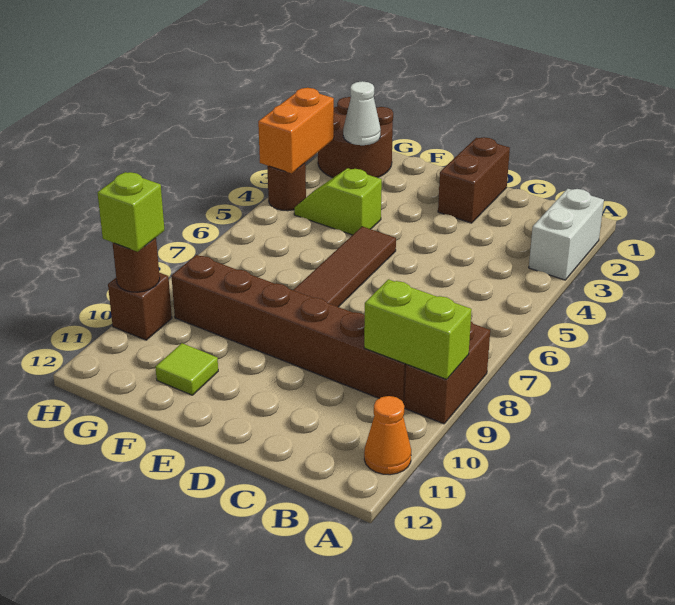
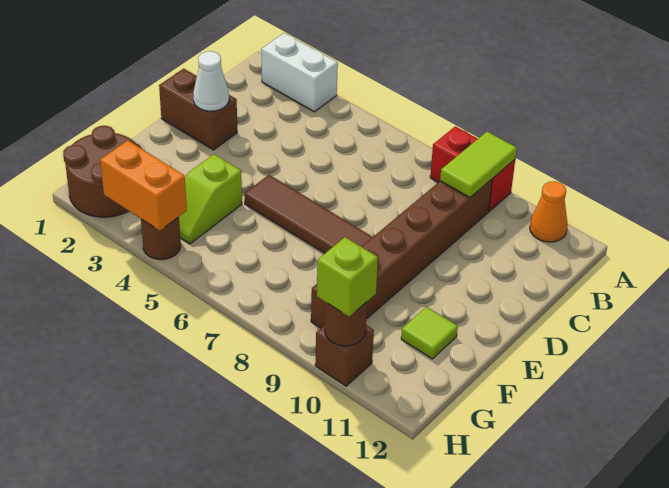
brown brick A8:A9 level 1 -> red brick A8:A9 level 1
lime brick A9:B9 level 2 -> lime tile A9:B9 level 2
white cone G2 level 2 -> white cone D2 level 2

